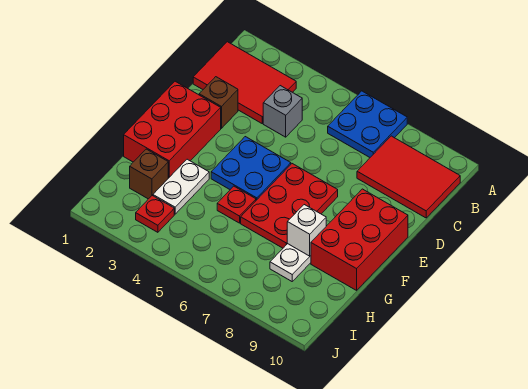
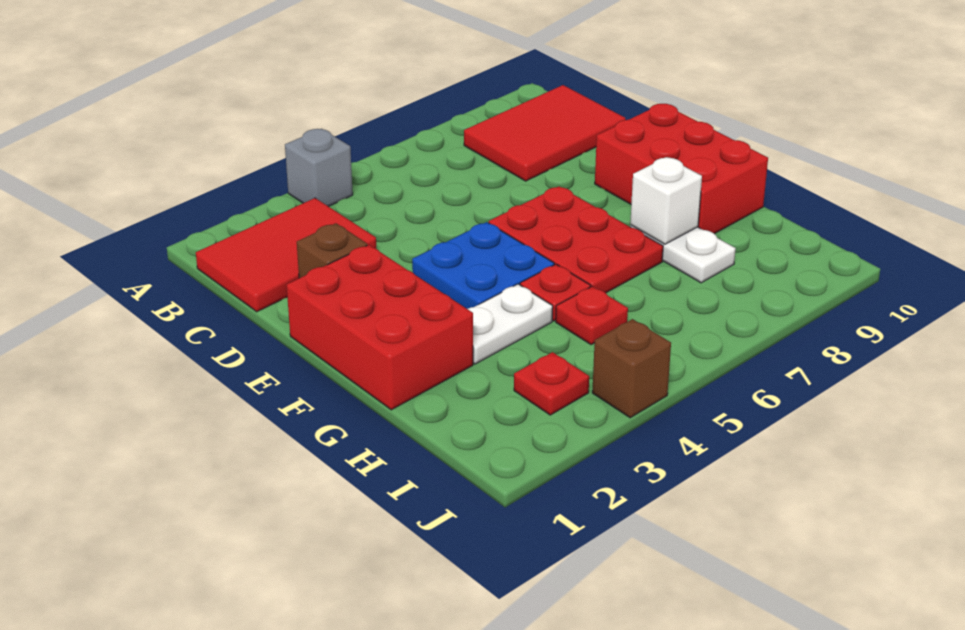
blue plate A6:B7 level 1 -> none
grey brick C4 level 1 -> grey brick A4 level 1
white plate G3:H3 level 1 -> white plate G3:G4 level 1
brown brick H2 level 1 -> brown brick J4 level 1
none -> red plate H5 level 1

